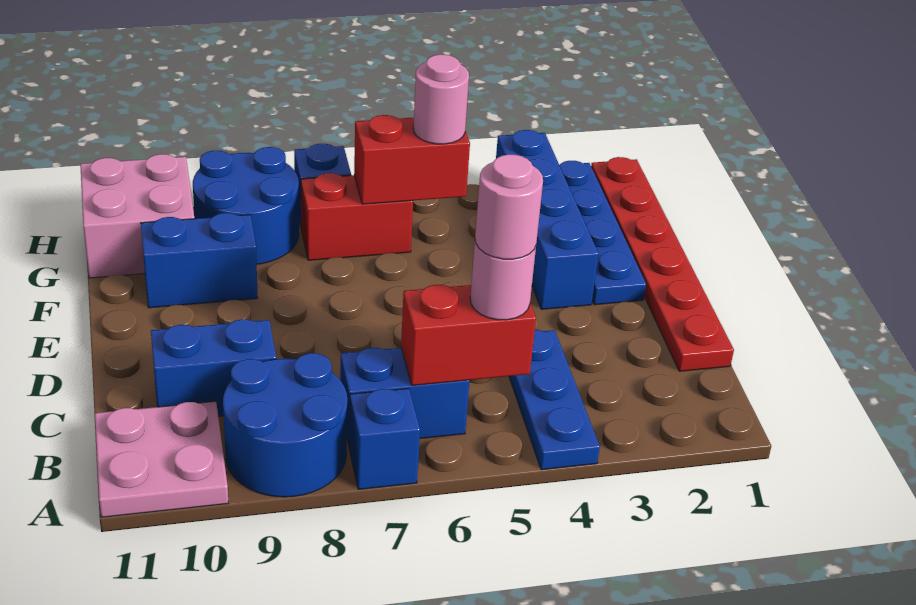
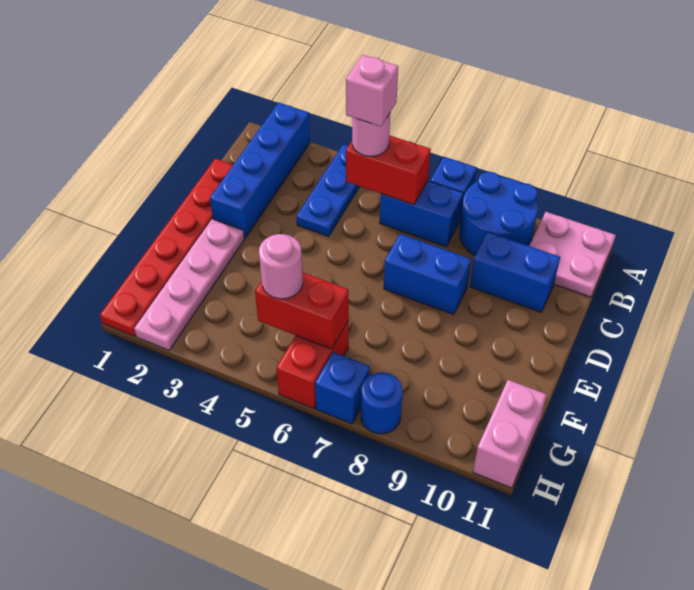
pink round brick B5 level 4 -> pink brick B5 level 4
blue plate E2:H2 level 1 -> pink plate E2:H2 level 1
blue brick E3:H3 level 1 -> blue brick A2:D2 level 1
blue brick F9:F10 level 1 -> blue brick D7:D8 level 1
red brick G6:G7 level 1 -> red brick G6:H6 level 1
blue round brick G8:H9 level 1 -> blue round brick H8 level 1
pink brick G10:H11 level 1 -> pink brick G11:H11 level 1

